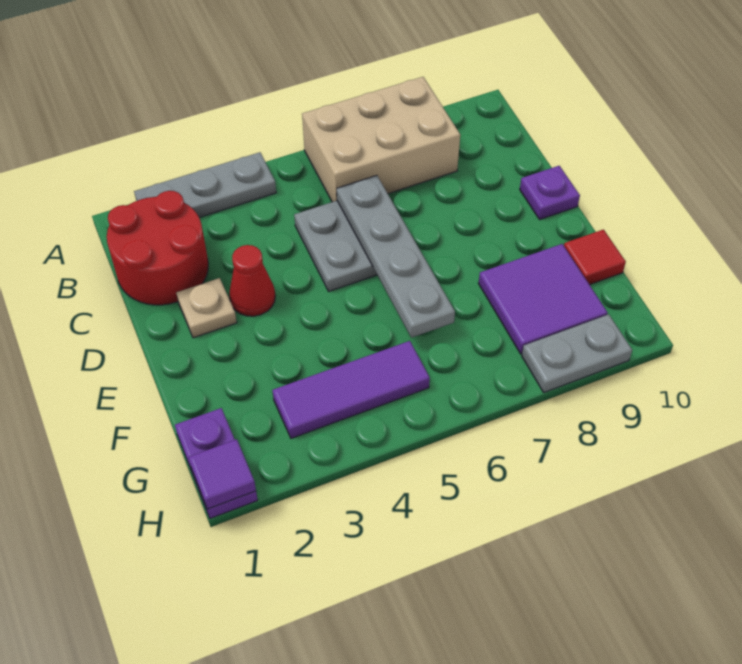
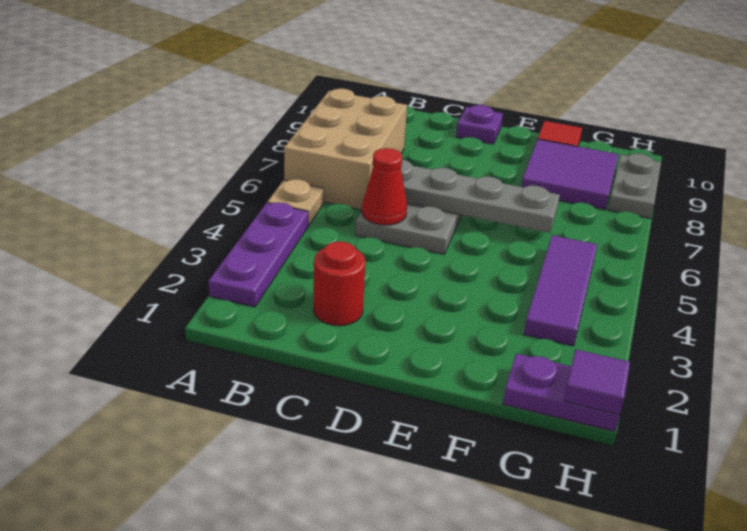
grey plate A2:A4 level 1 -> purple plate A2:A4 level 1
red round brick B1:C2 level 1 -> red round brick C2 level 1
tan plate D2 level 1 -> tan plate A5 level 1
red cone D3 level 1 -> red cone C5 level 2

